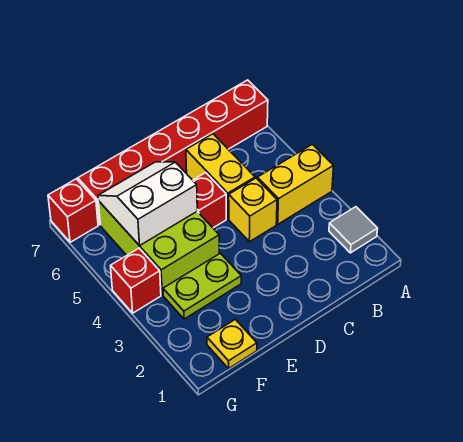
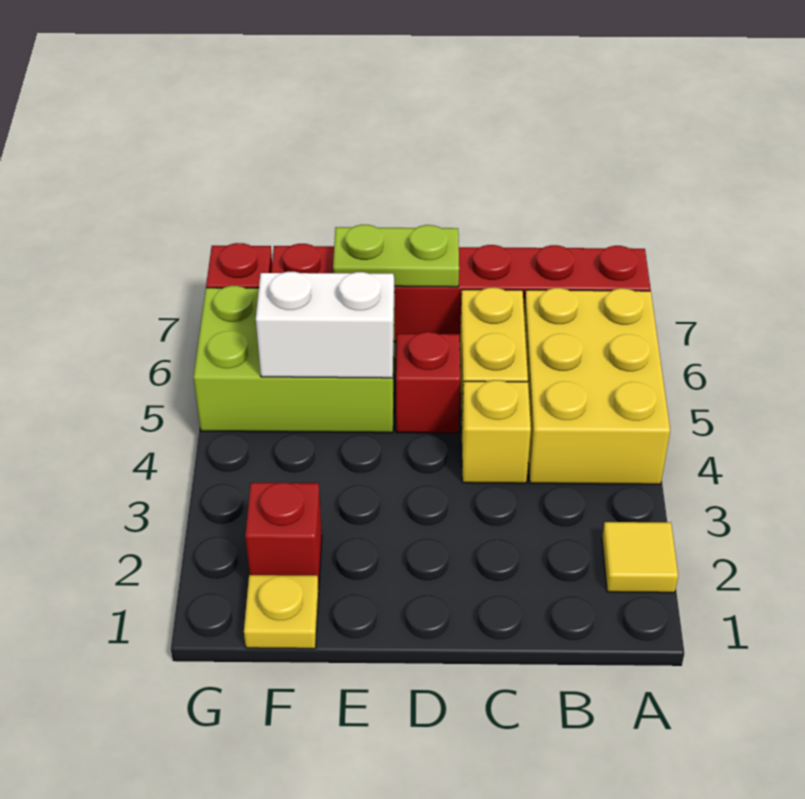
grey tile A2 level 1 -> yellow tile A2 level 1
yellow brick A4:B4 level 1 -> yellow brick A4:B6 level 1
lime plate E3:F3 level 1 -> lime plate D7:E7 level 2
lime brick E4:F6 level 1 -> lime brick E5:G6 level 1
red brick G4 level 1 -> red brick F2 level 1

